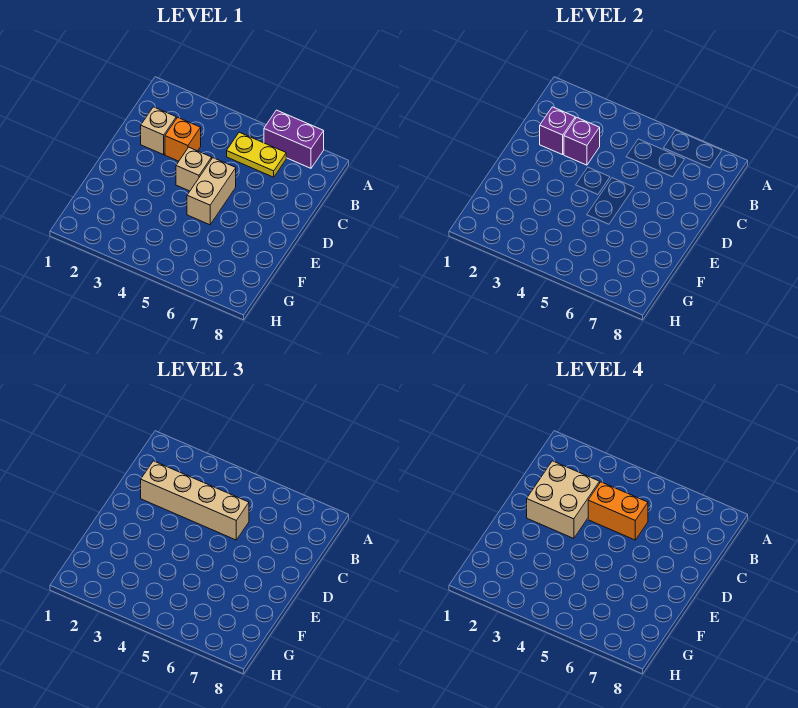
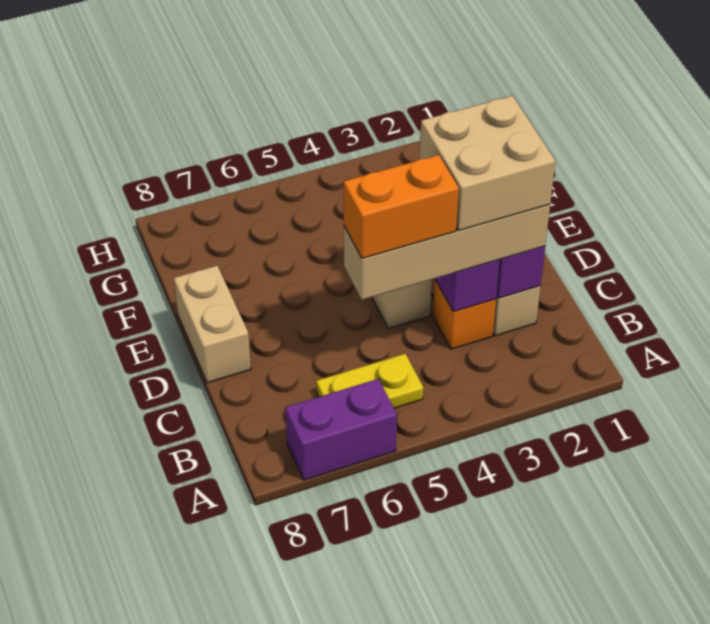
tan brick D5:E5 level 1 -> tan brick D8:E8 level 1

